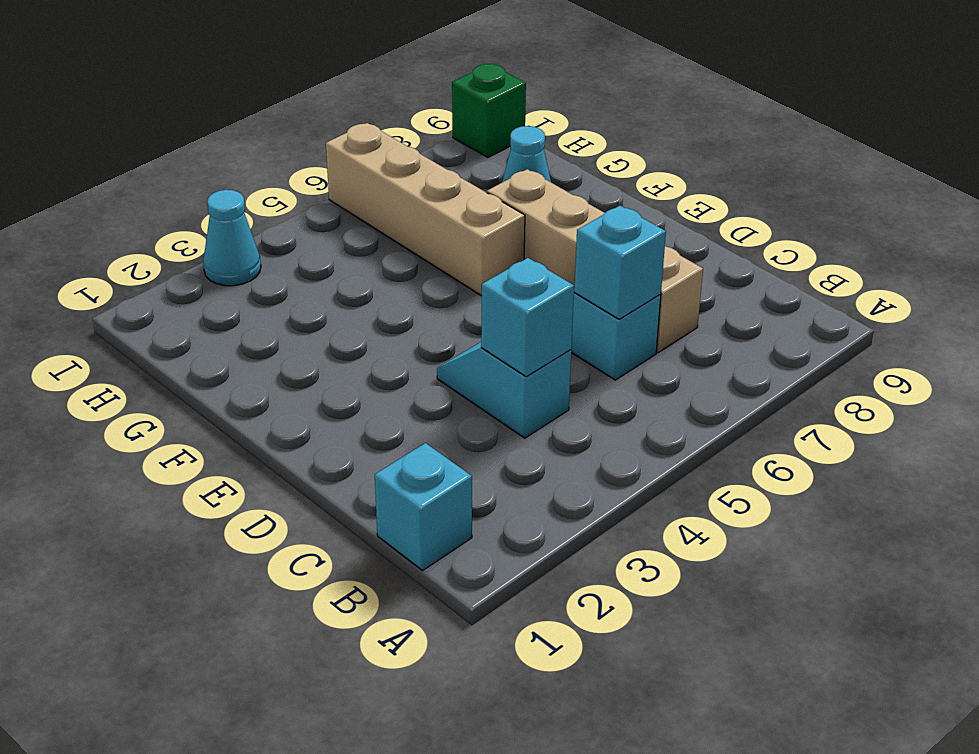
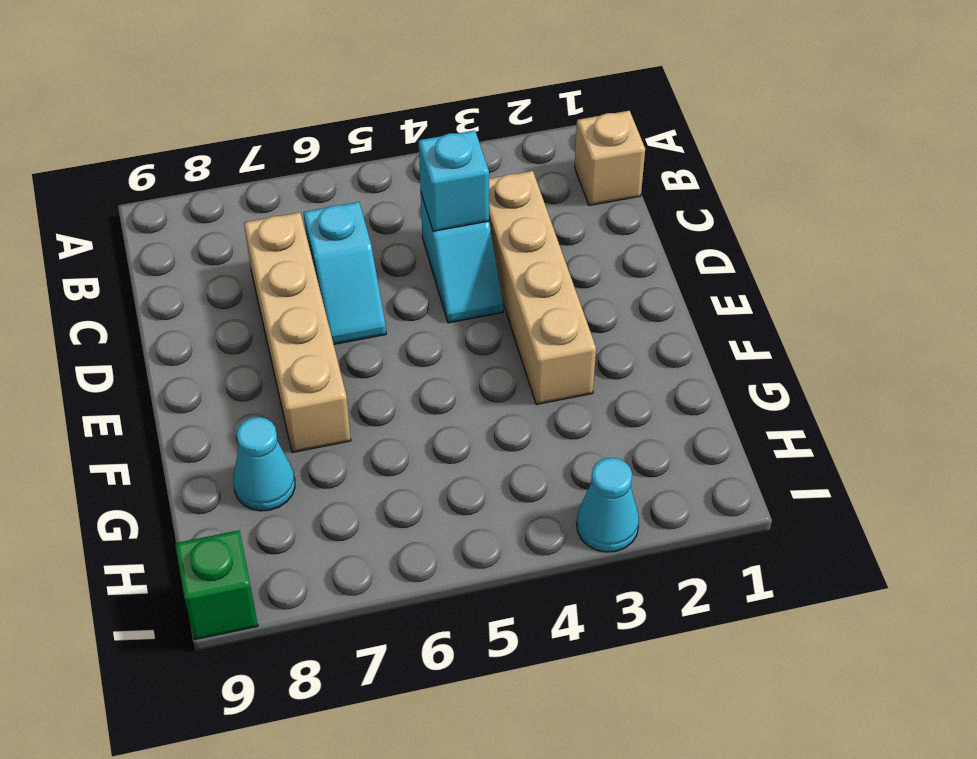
cyan brick B1 level 1 -> tan brick B1 level 1
cyan brick C6 level 2 -> none
tan brick F6:I6 level 1 -> tan brick C3:F3 level 1

